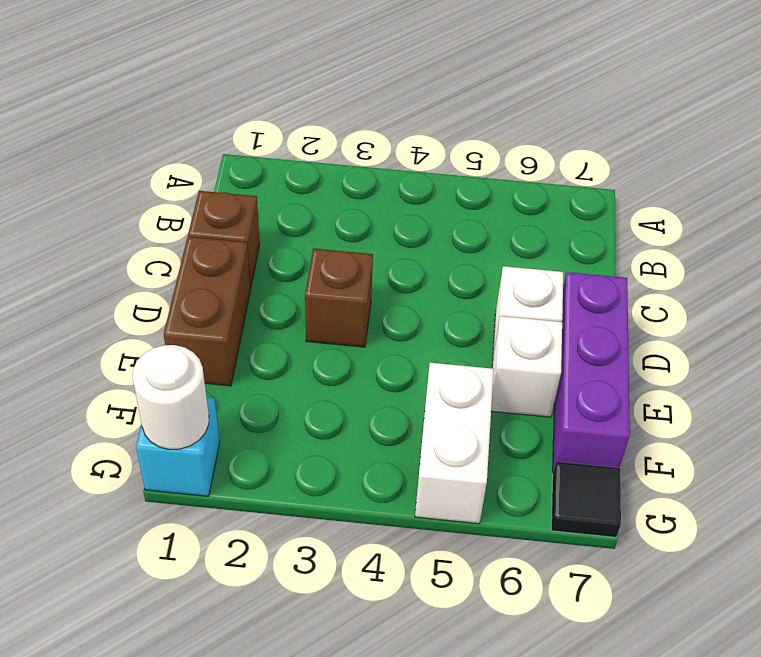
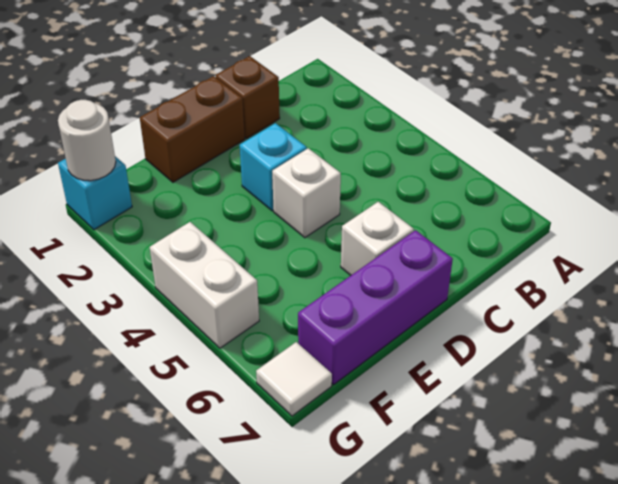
brown brick D3 level 1 -> cyan brick D3 level 1
white brick E6 level 1 -> white brick D4 level 1
white brick F5:G5 level 1 -> white brick G4:G5 level 1
black tile G7 level 1 -> white tile G7 level 1

